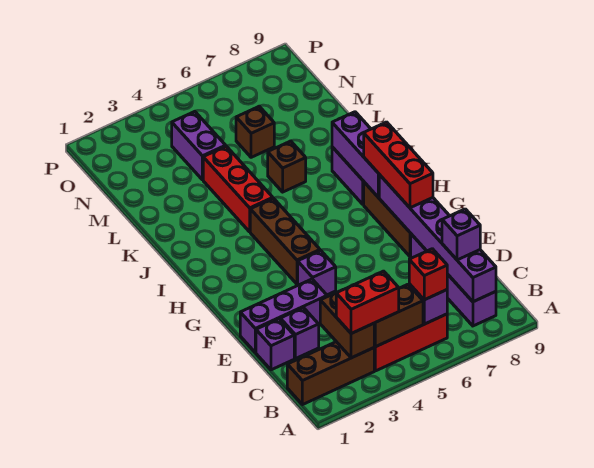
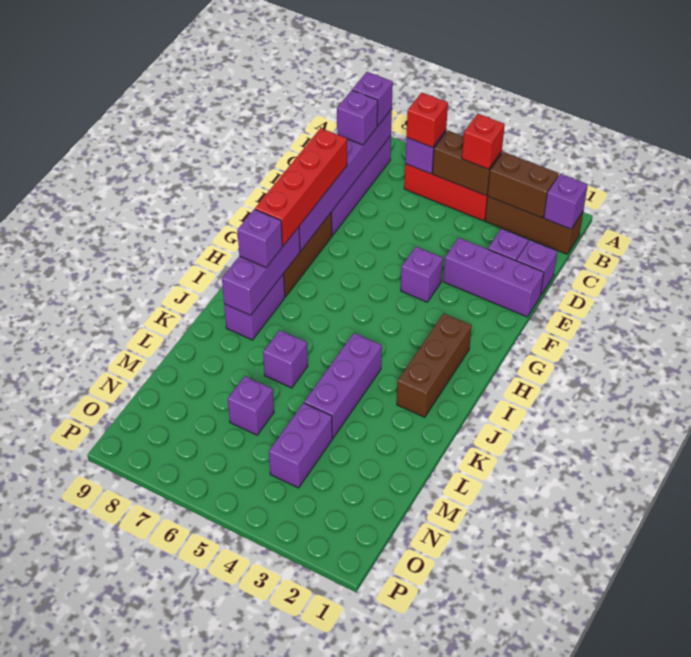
none -> purple brick B1 level 2
brown brick B3:C3 level 2 -> brown brick B2:B3 level 2
red brick B3:B4 level 3 -> red brick B4 level 3
none -> purple brick B8 level 3
red brick F8:H8 level 3 -> red brick E8:H8 level 3
brown brick G4:I4 level 1 -> brown brick H2:J2 level 1
none -> purple brick I8 level 3
red brick J4:L4 level 1 -> purple brick J4:L4 level 1
brown brick K6 level 1 -> purple brick K6 level 1
brown brick M6 level 1 -> purple brick M6 level 1

